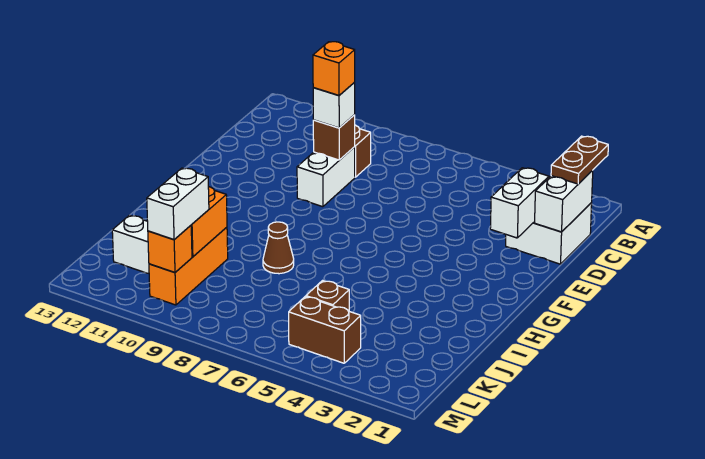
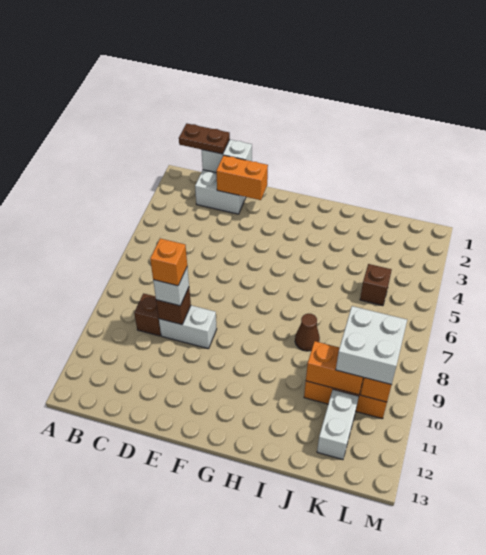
white brick D2:E2 level 2 -> orange brick D2:E2 level 2
white brick K10:L10 level 3 -> white brick K9:L10 level 3
brown brick L4:L5 level 1 -> none

